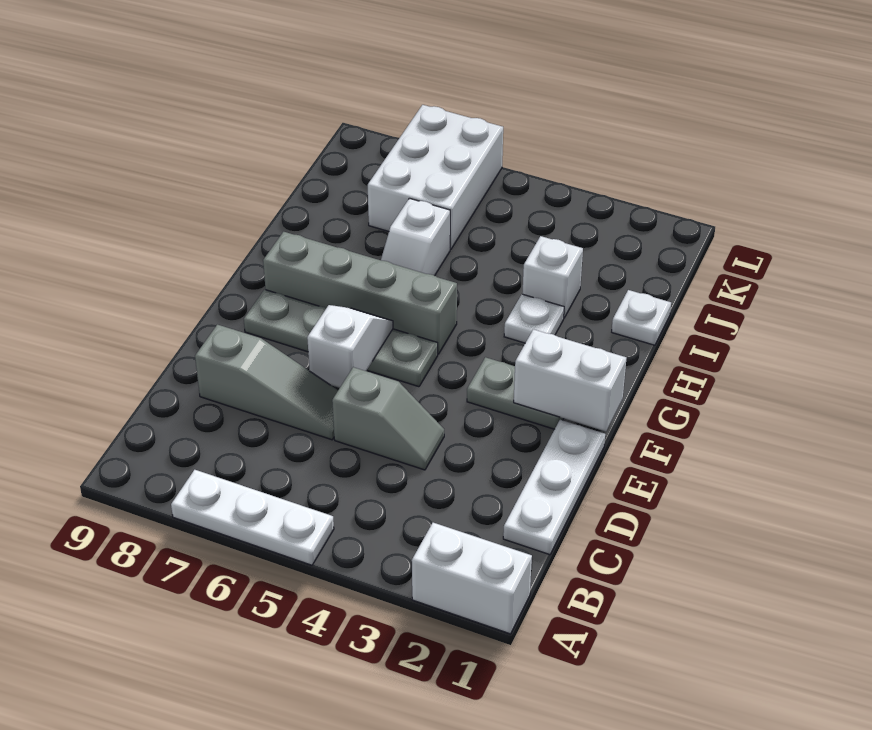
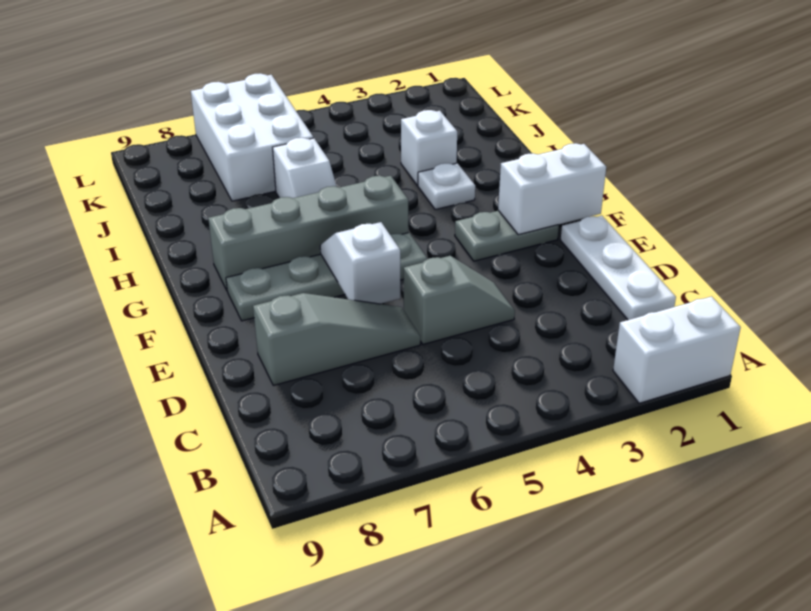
white plate A5:A7 level 1 -> none
white plate I1 level 1 -> none

